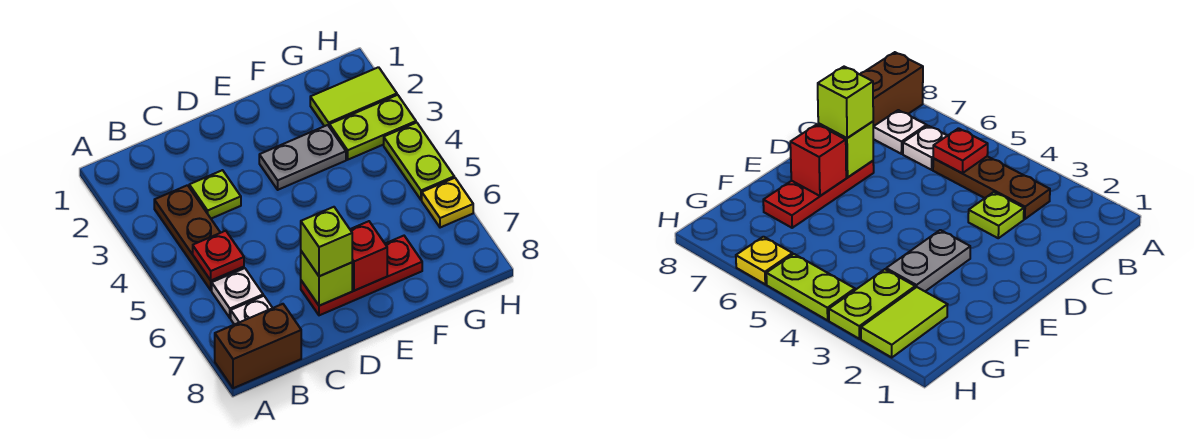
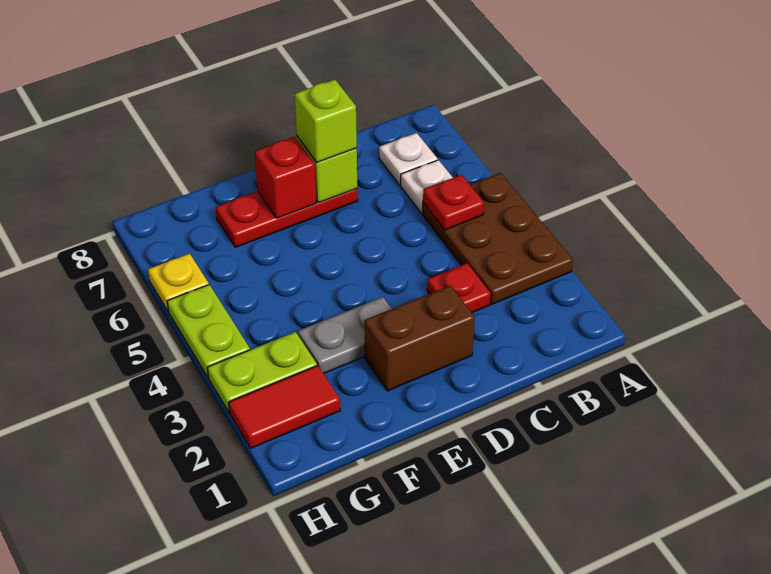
brown brick A8:B8 level 1 -> brown brick D2:E2 level 1
brown plate B3:B5 level 1 -> brown plate A3:B5 level 1
lime plate C3 level 1 -> red plate C3 level 1
lime tile G2:H2 level 1 -> red tile G2:H2 level 1

